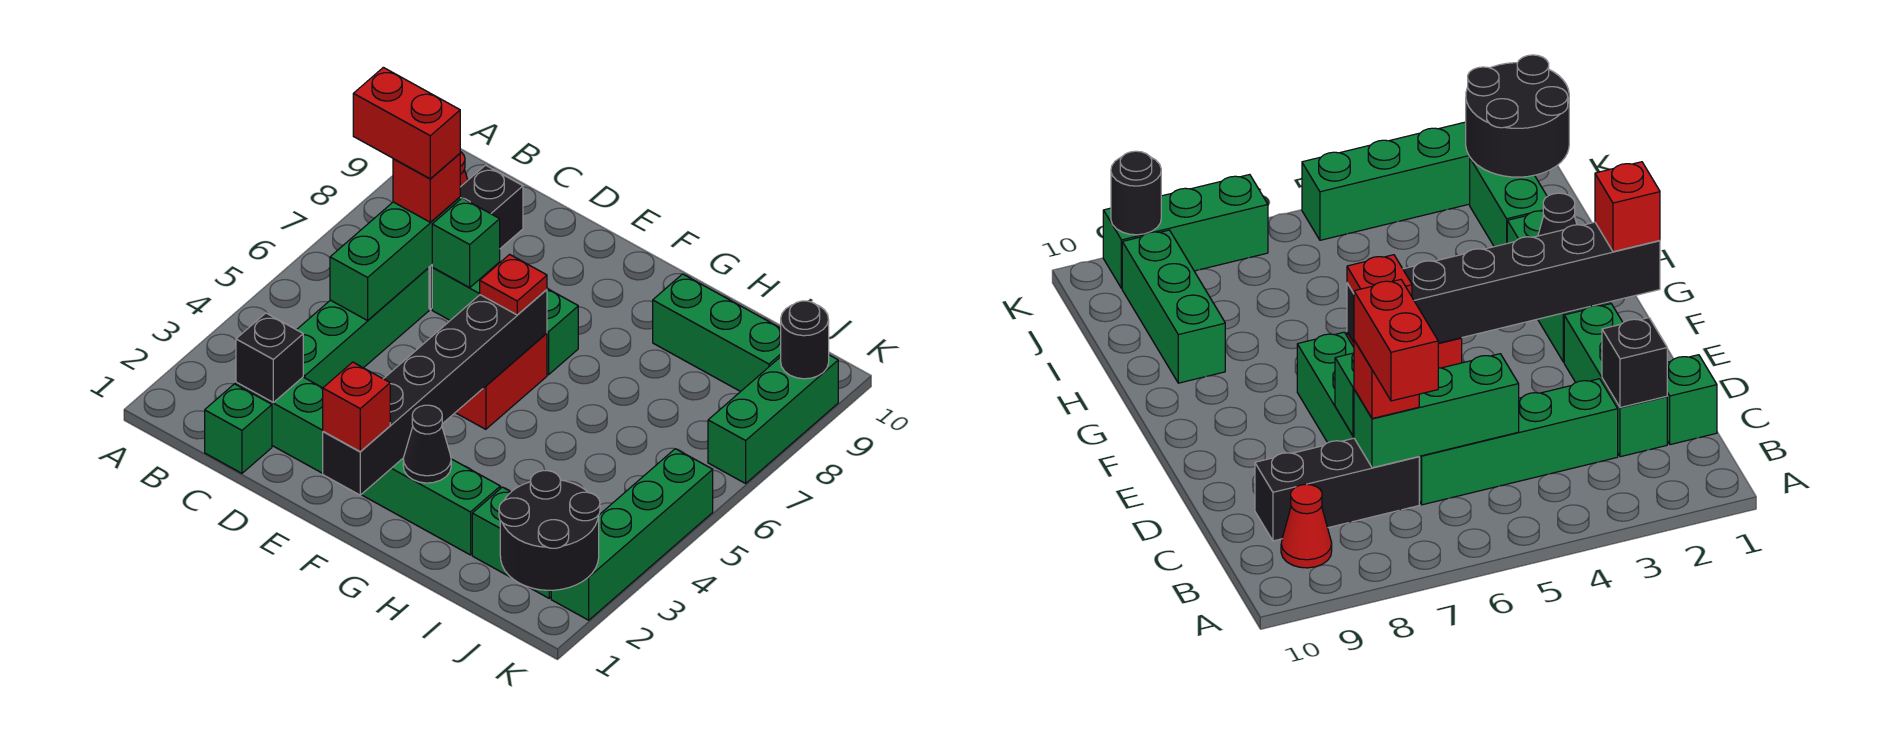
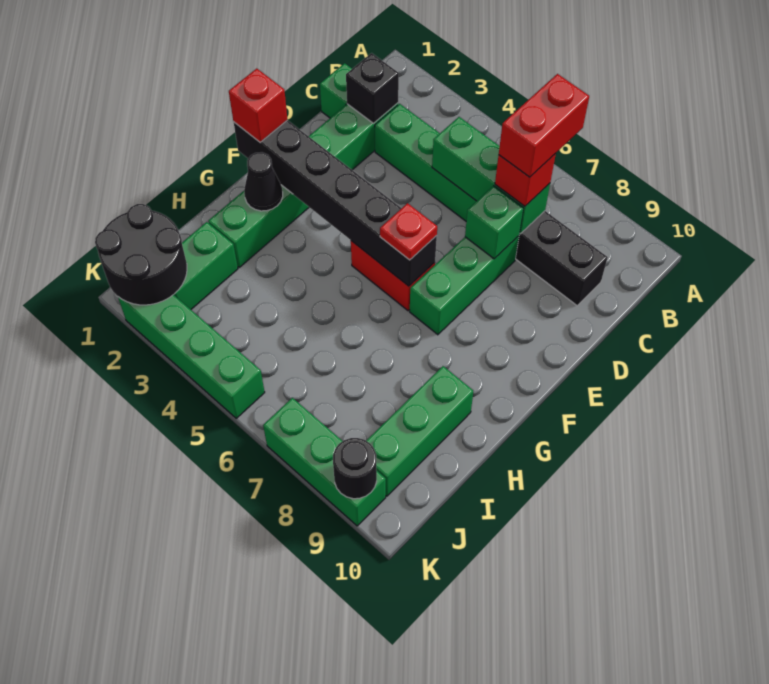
red cone B9 level 1 -> none

